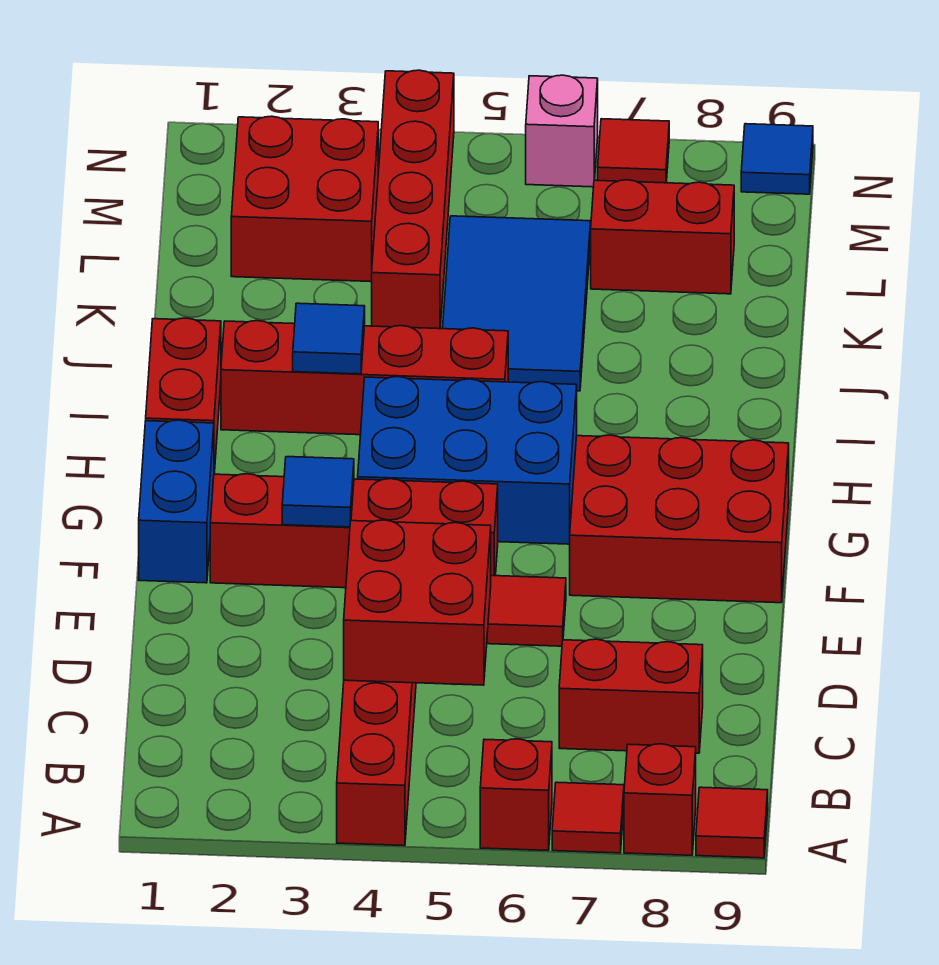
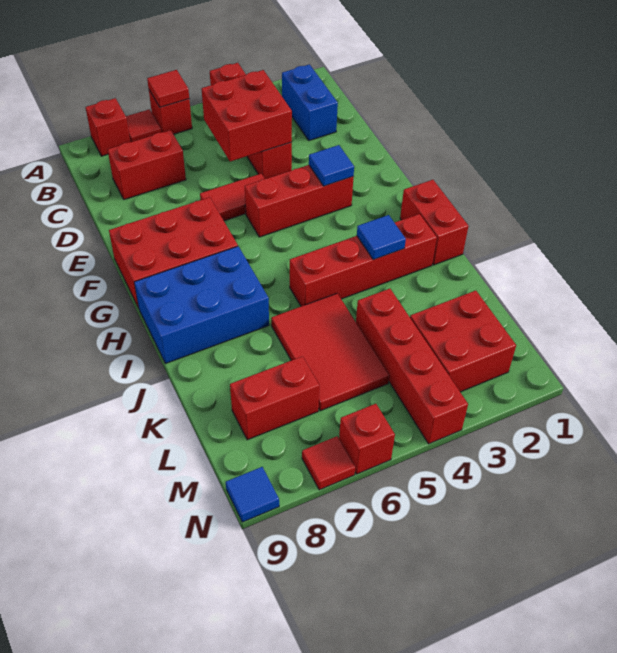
red tile A9 level 1 -> red tile A6 level 2
blue brick F1:G1 level 1 -> blue brick B2:C2 level 1
red brick F2:F5 level 1 -> red brick F3:F5 level 1
blue brick G4:H6 level 1 -> blue brick H7:I9 level 1
blue tile J5:L6 level 1 -> red tile J5:L6 level 1
pink brick N6 level 1 -> red brick N6 level 1

